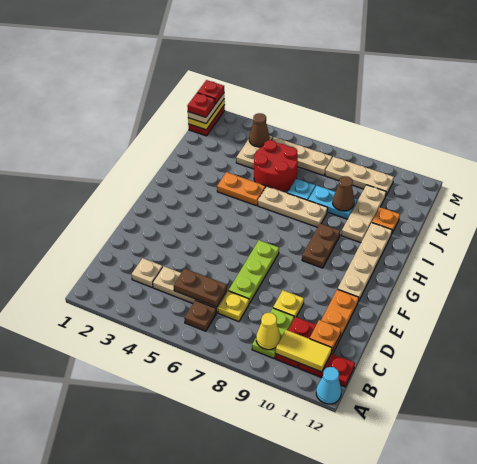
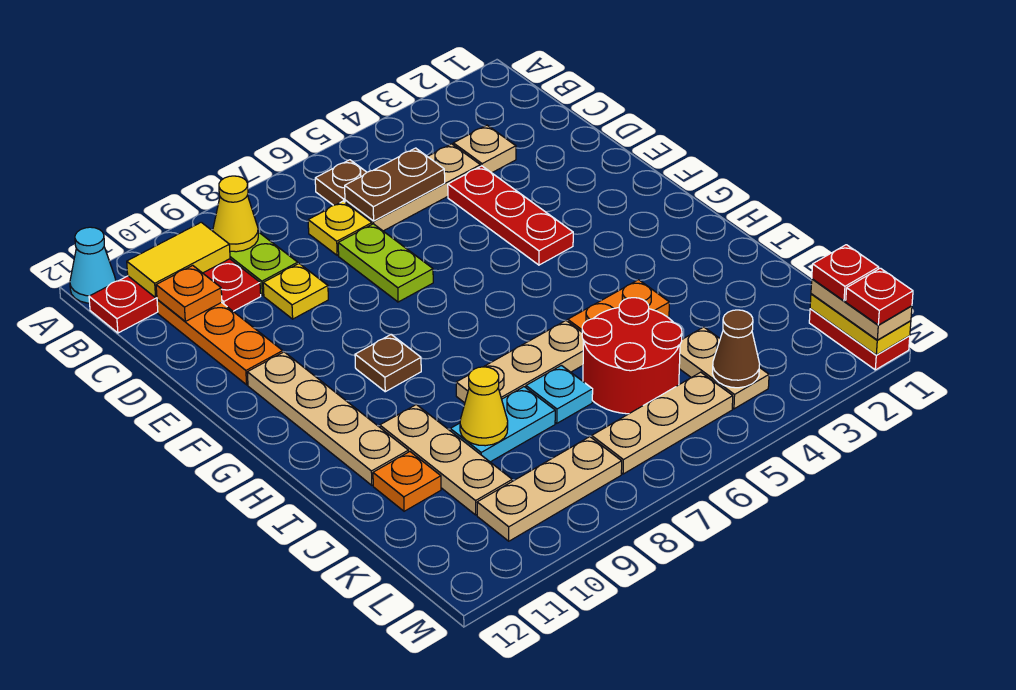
none -> red plate D4:F4 level 1
lime plate D7:F7 level 1 -> lime plate D7:E7 level 1
brown plate G9:H9 level 1 -> brown plate G9 level 1
brown cone J9 level 2 -> yellow cone J9 level 2

